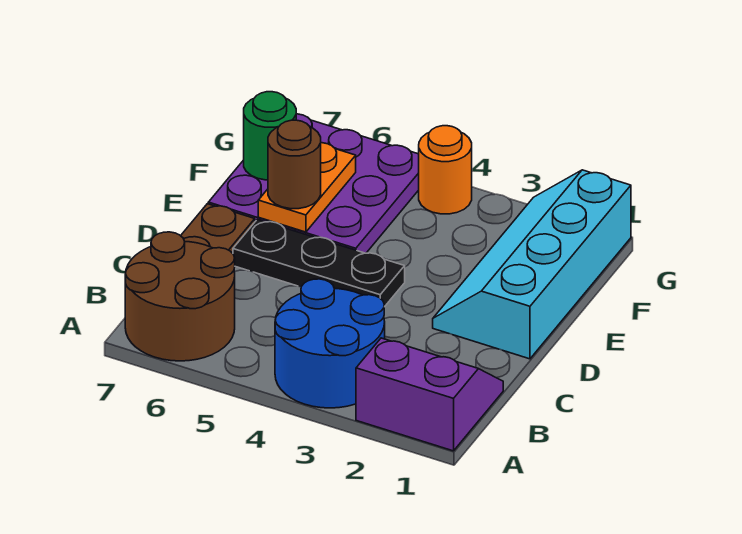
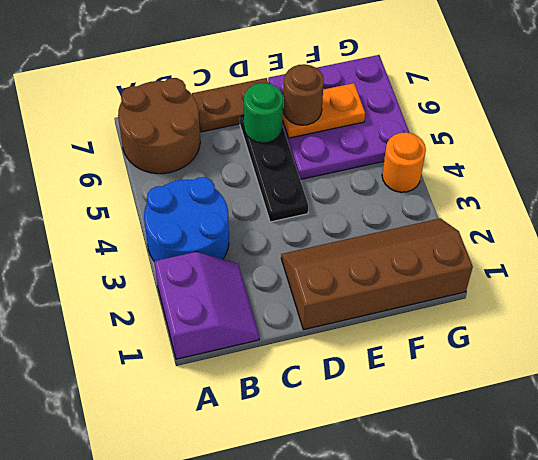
cyan slope D1:G2 level 1 top 1 -> brown slope D1:G2 level 1 top 1
green round brick F7 level 2 -> green round brick D6 level 2

